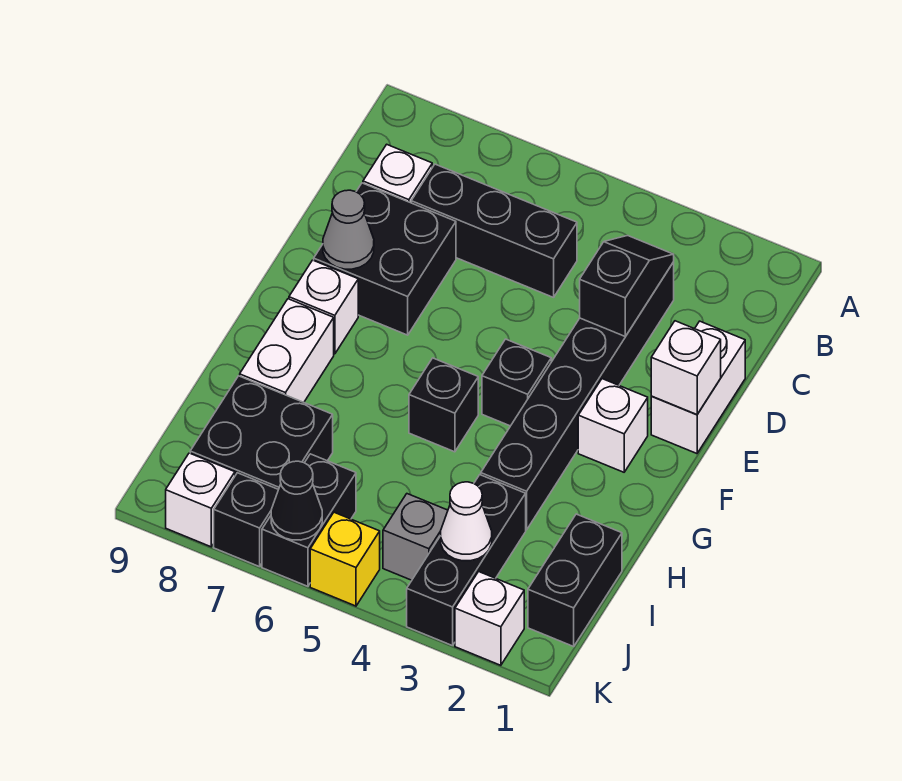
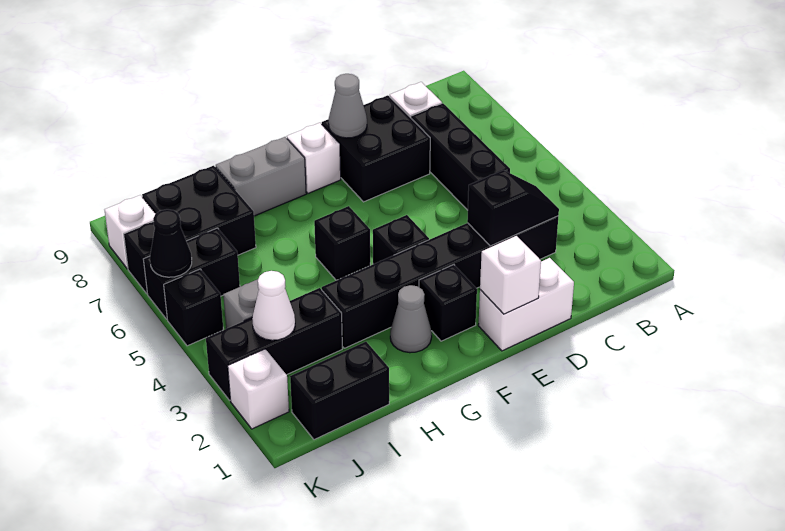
white brick F2 level 1 -> black brick F2 level 1
none -> grey cone G2 level 1
white brick G8:H8 level 1 -> grey brick G8:H8 level 1
yellow brick K5 level 1 -> black brick K5 level 1

